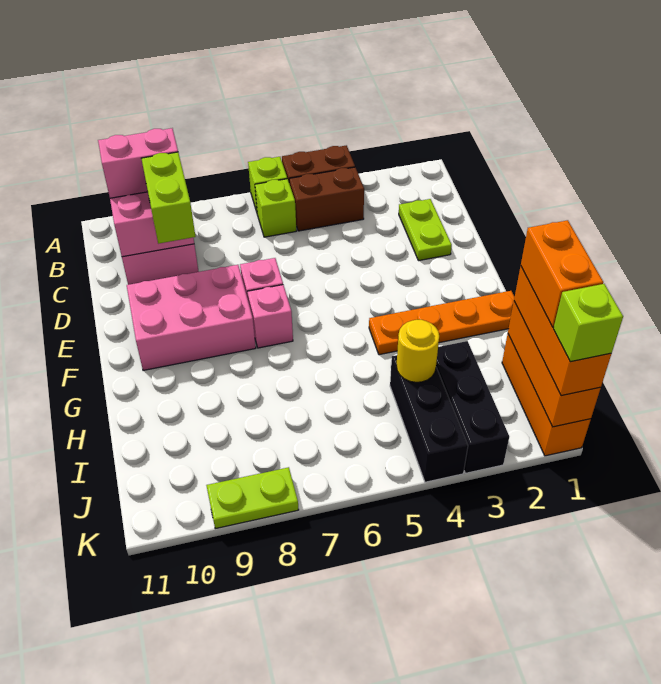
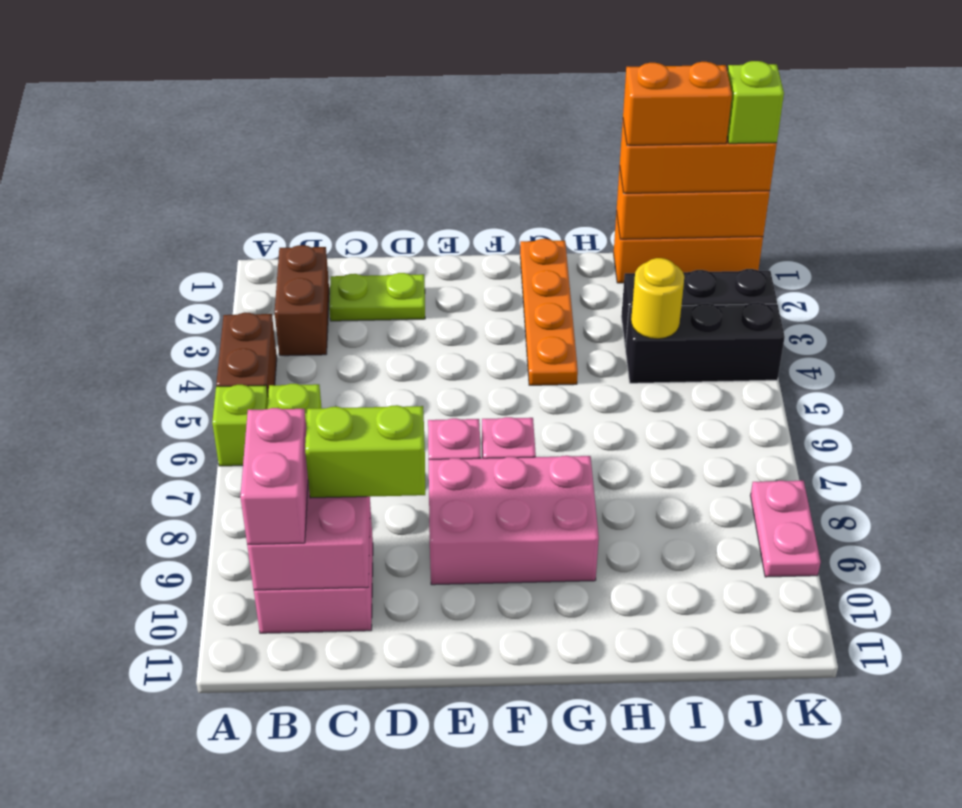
brown brick B4:B5 level 1 -> brown brick B2:B3 level 1
pink brick E8:F10 level 1 -> pink brick E8:G9 level 1
lime plate K8:K9 level 1 -> pink plate K8:K9 level 1

